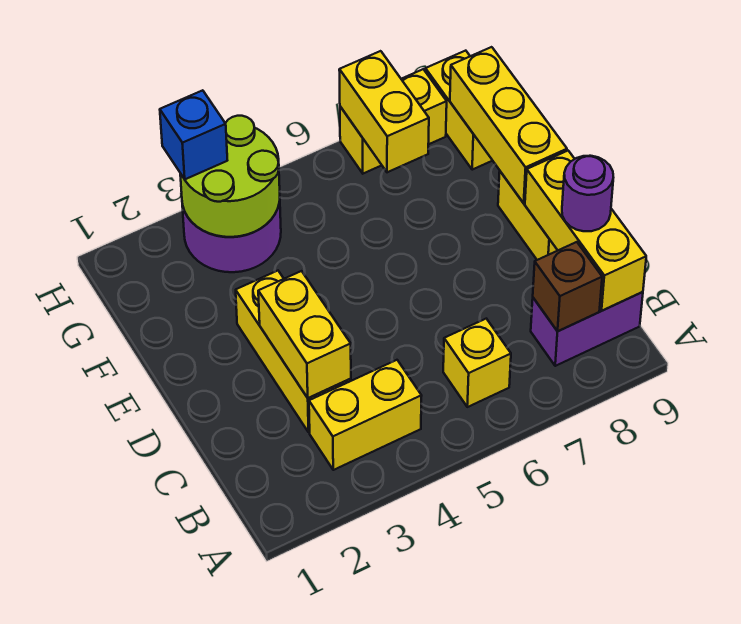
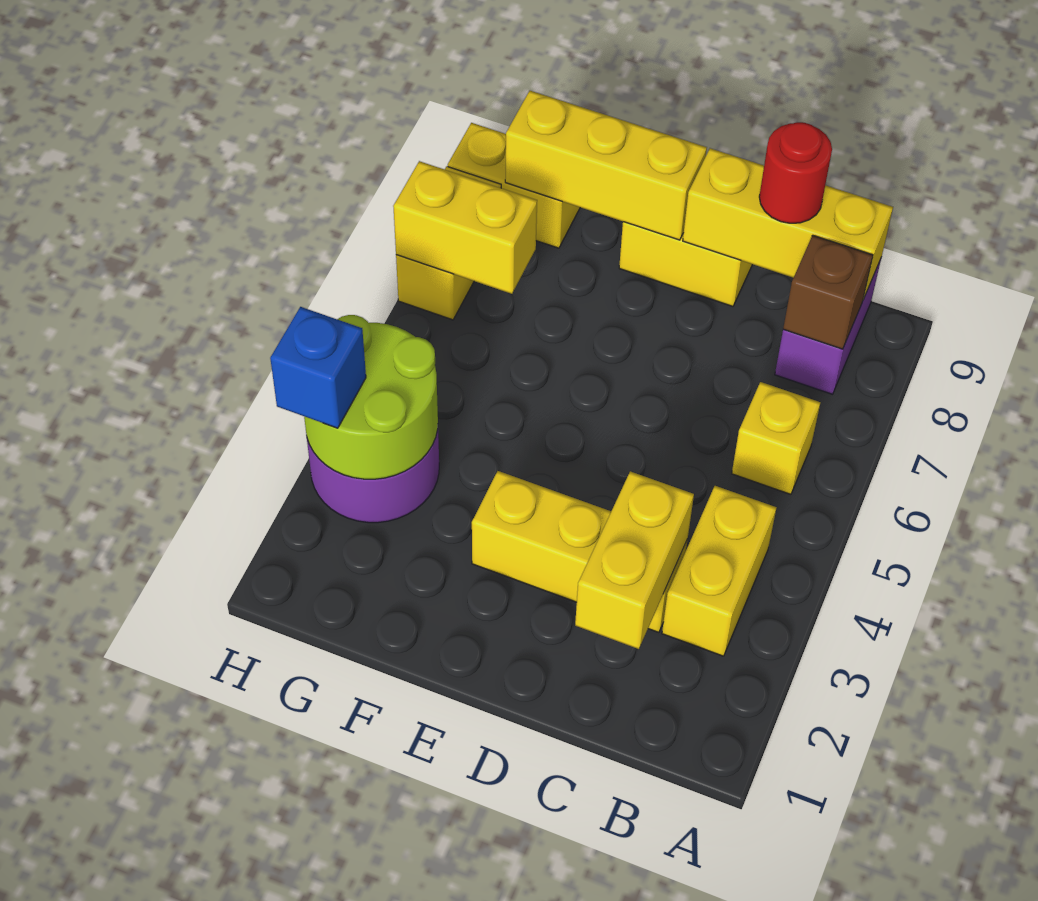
yellow brick C3:D3 level 2 -> yellow brick C2:C3 level 2
purple round brick C9 level 3 -> red round brick C9 level 3

